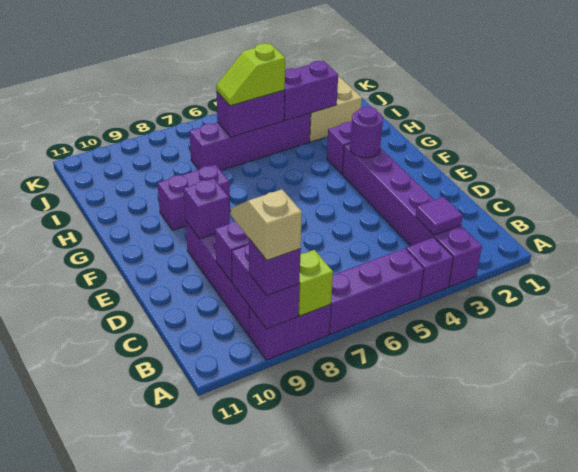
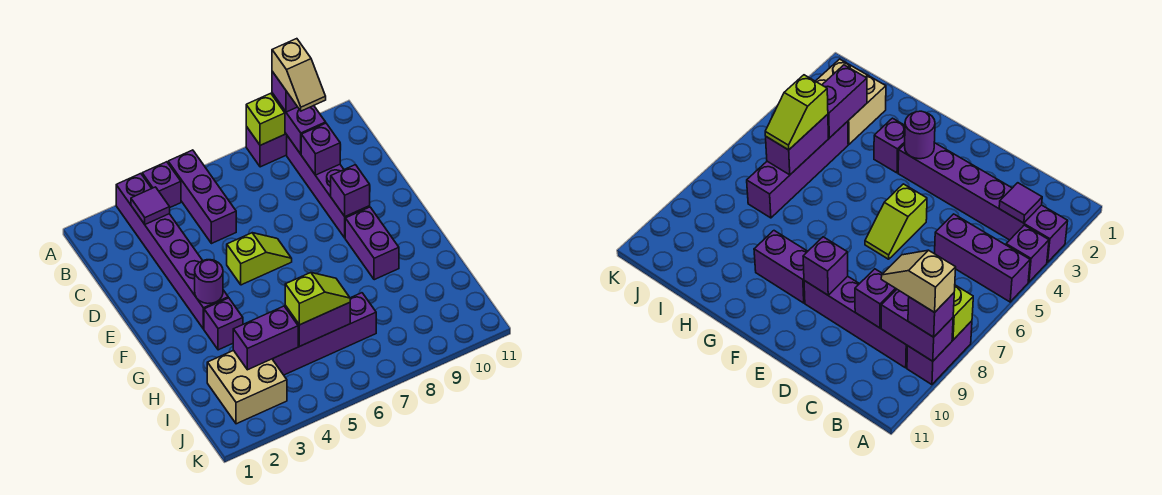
purple brick A5:A7 level 1 -> purple brick A5:C5 level 1
none -> lime slope E5:E6 level 1 top 5
purple brick G8:G9 level 1 -> purple brick F9:G9 level 1

